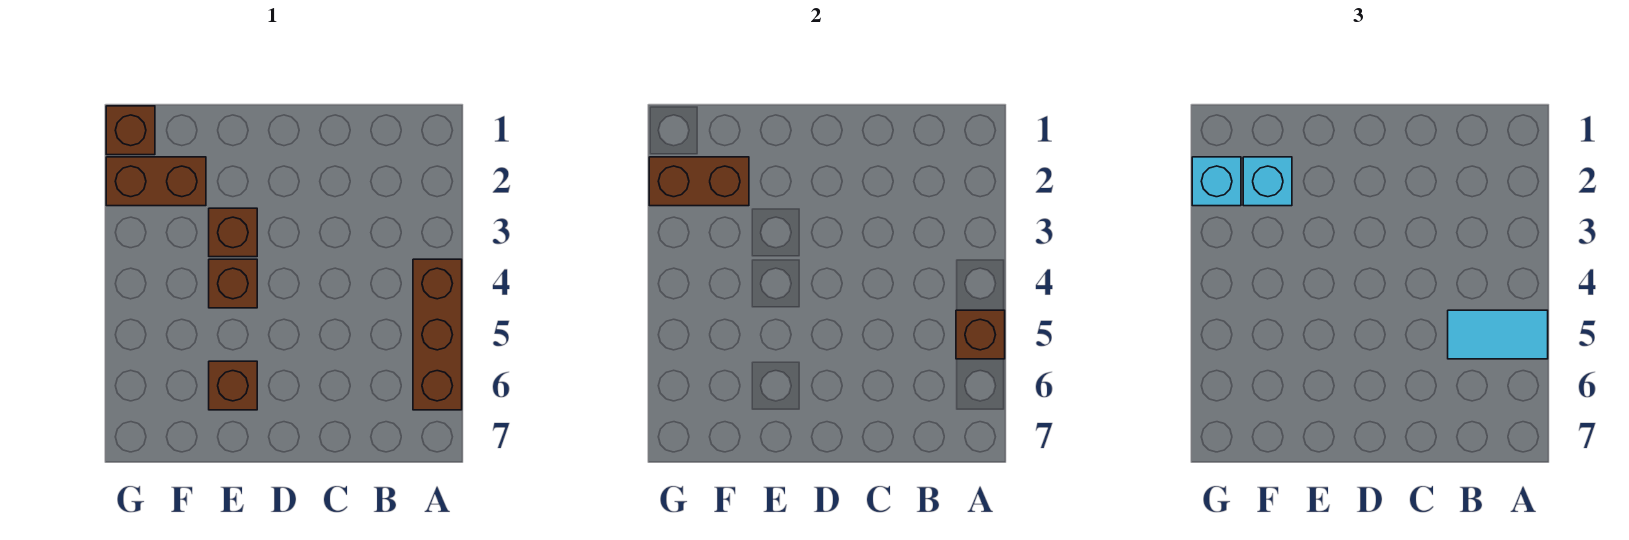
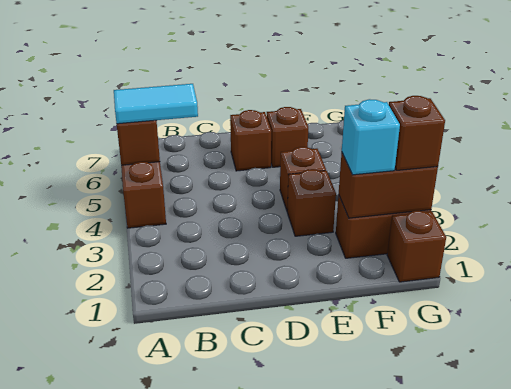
none -> brown brick D6 level 1
cyan brick G2 level 3 -> brown brick G2 level 3

